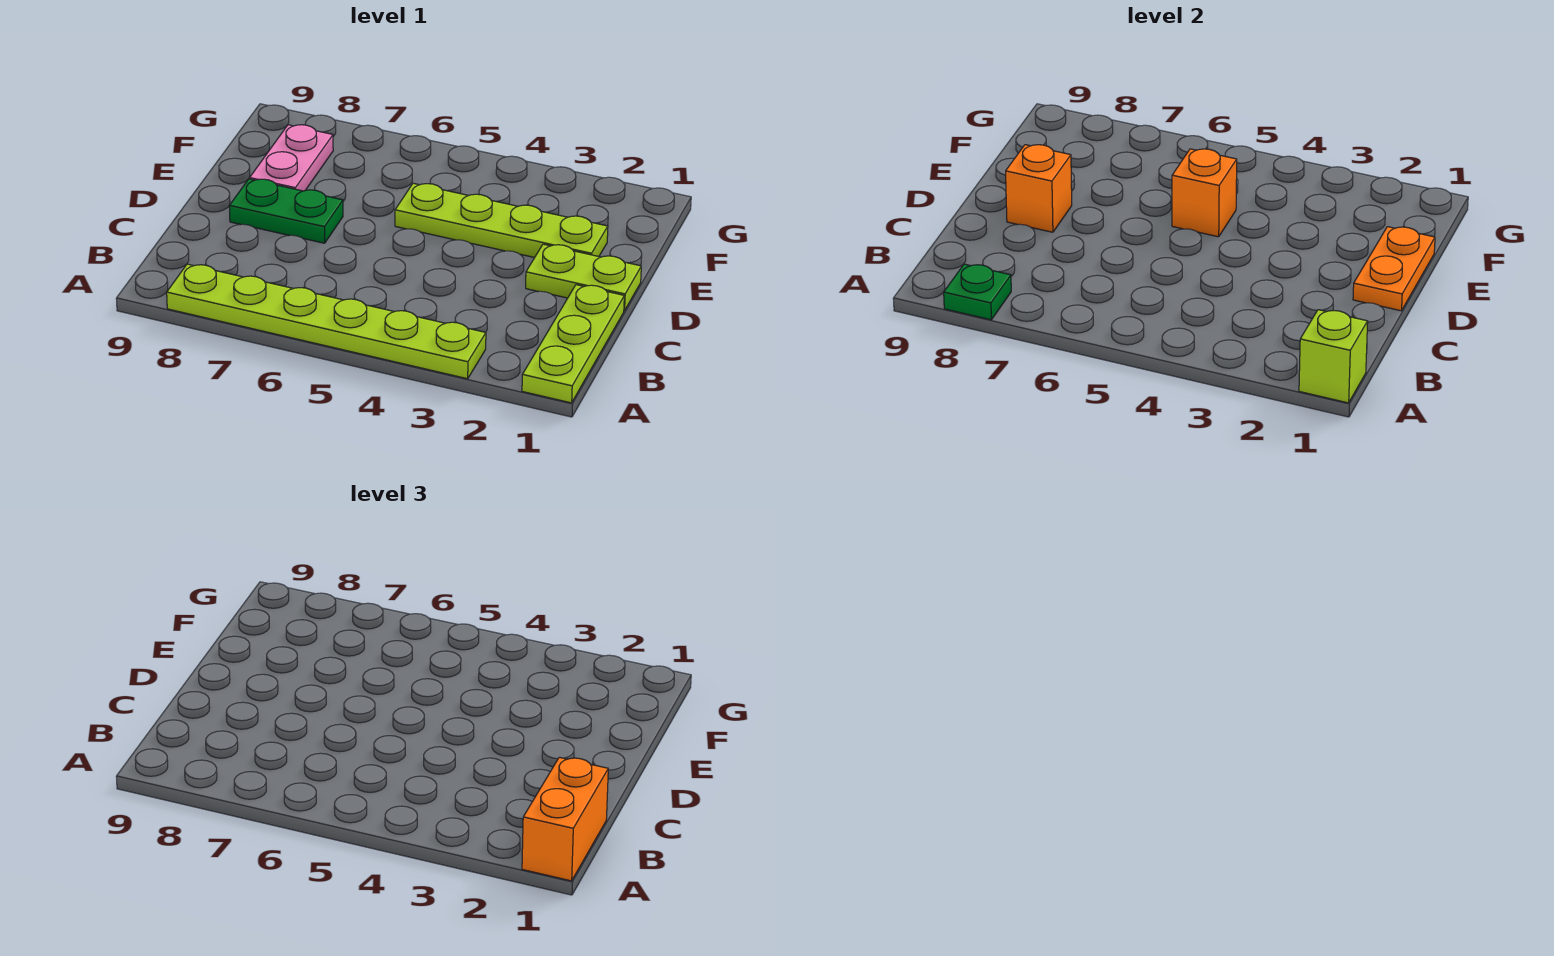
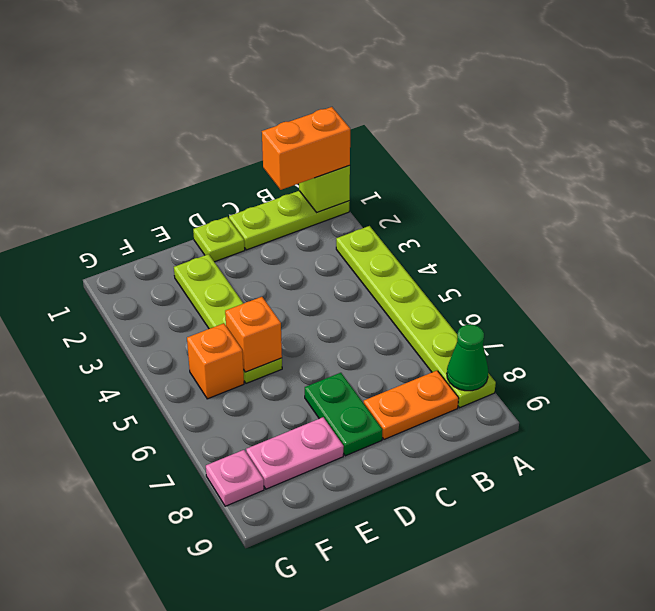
green plate A8 level 2 -> green cone A8 level 2
lime plate D1:D2 level 1 -> lime plate D1 level 1
orange plate D1:E1 level 2 -> orange plate B8:C8 level 1
orange brick D8 level 2 -> orange brick F5 level 1
none -> pink plate G8 level 1

